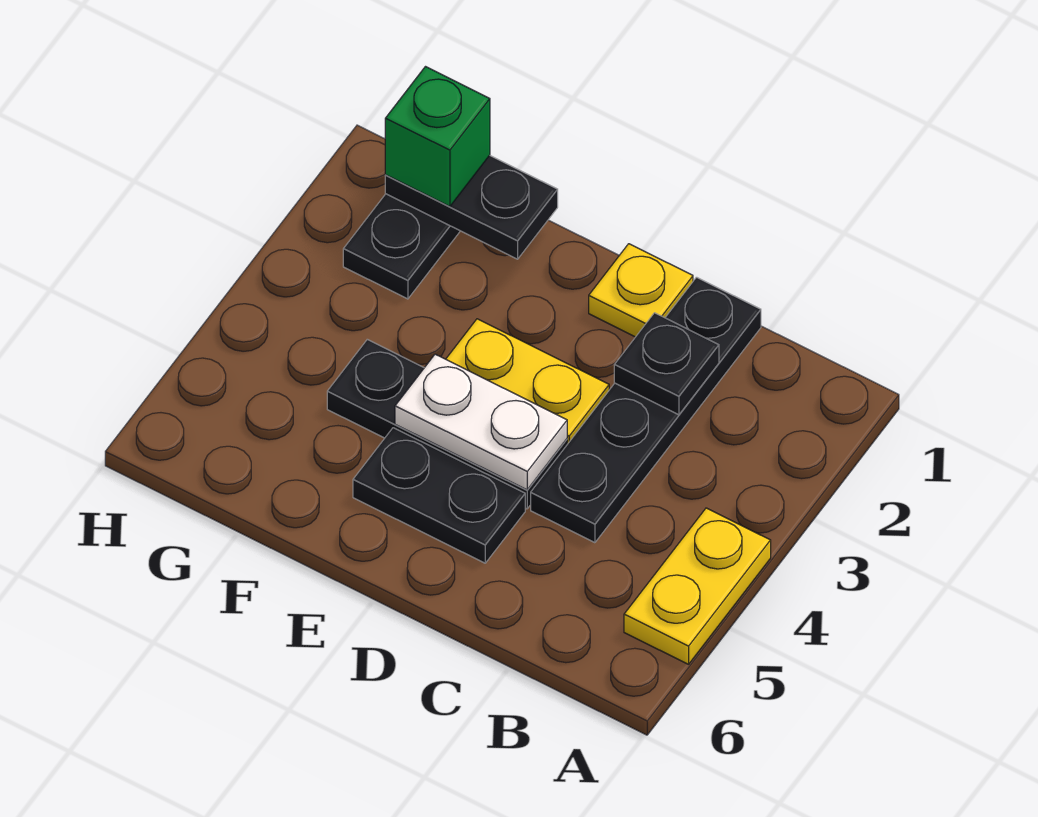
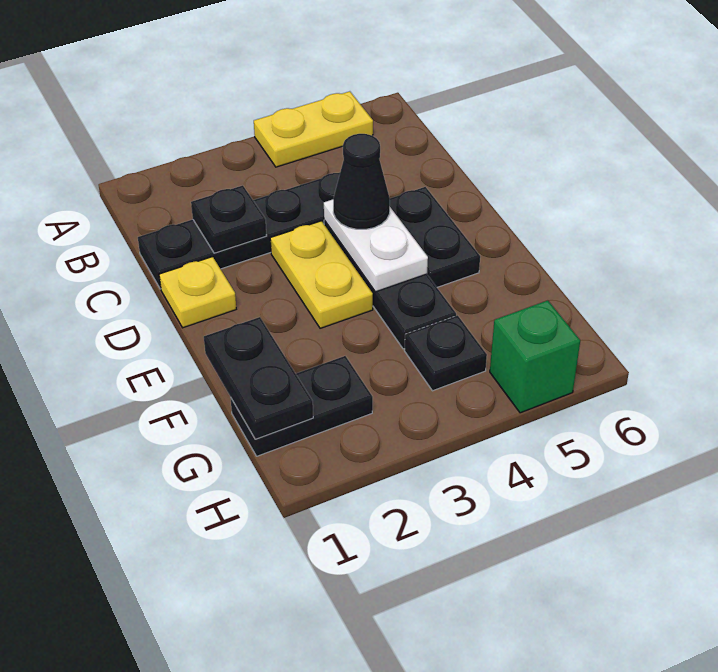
none -> black cone D4 level 3
green brick G1 level 3 -> green brick H5 level 1
none -> black plate G4 level 1

